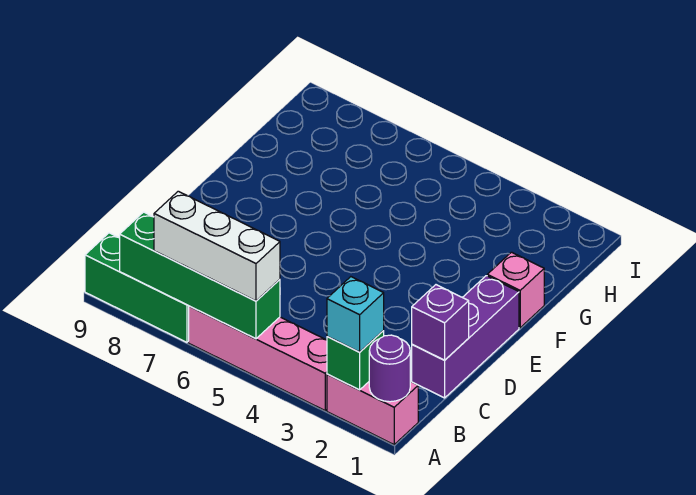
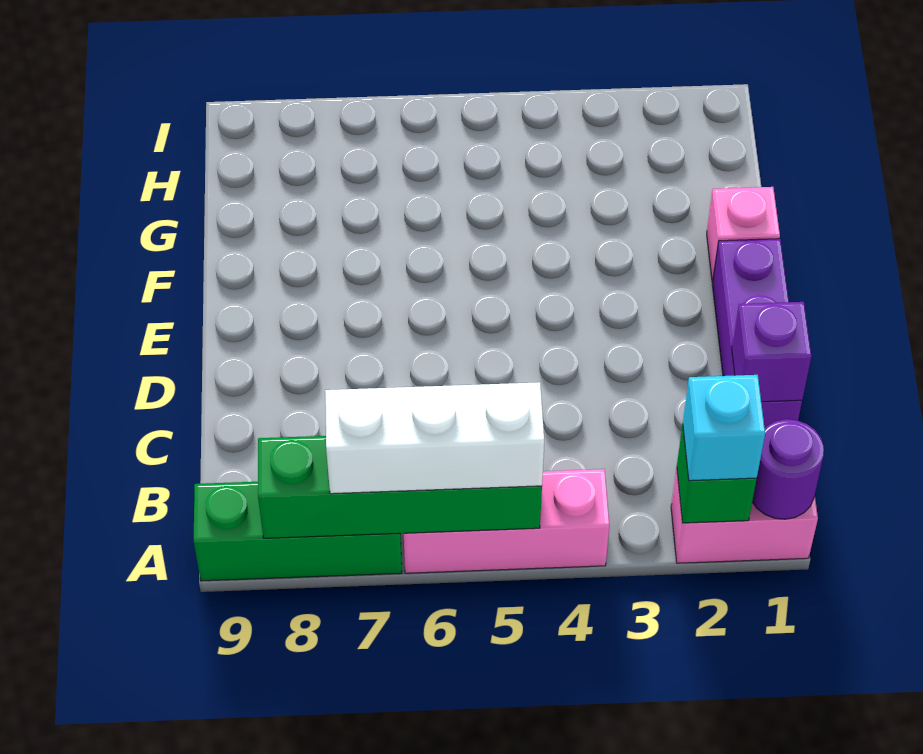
pink brick A3:A6 level 1 -> pink brick A4:A6 level 1

